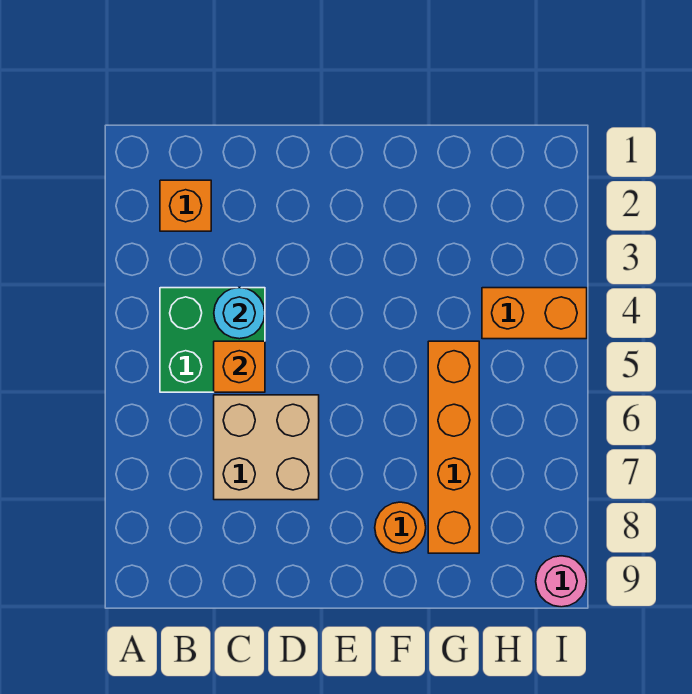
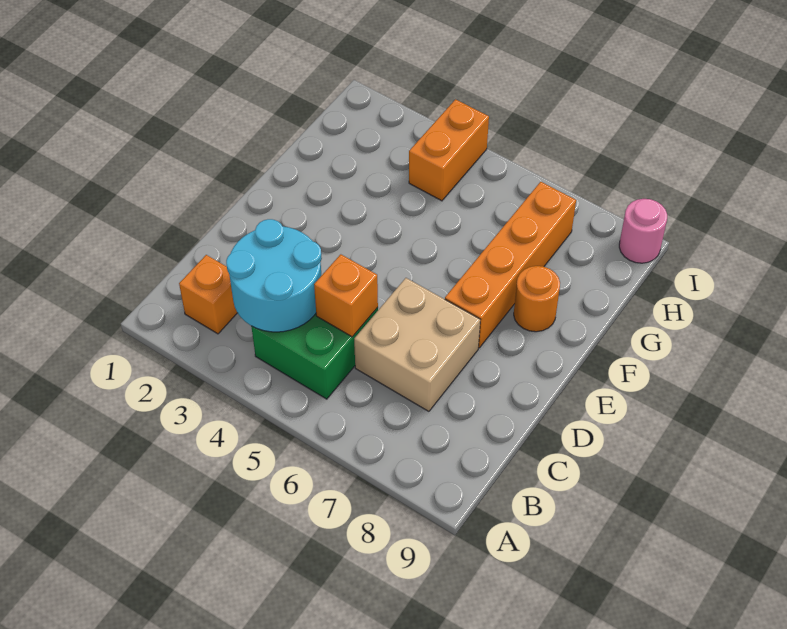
cyan round brick C4 level 2 -> cyan round brick B3:C4 level 2
orange brick G5:G8 level 1 -> orange brick E7:H7 level 1

